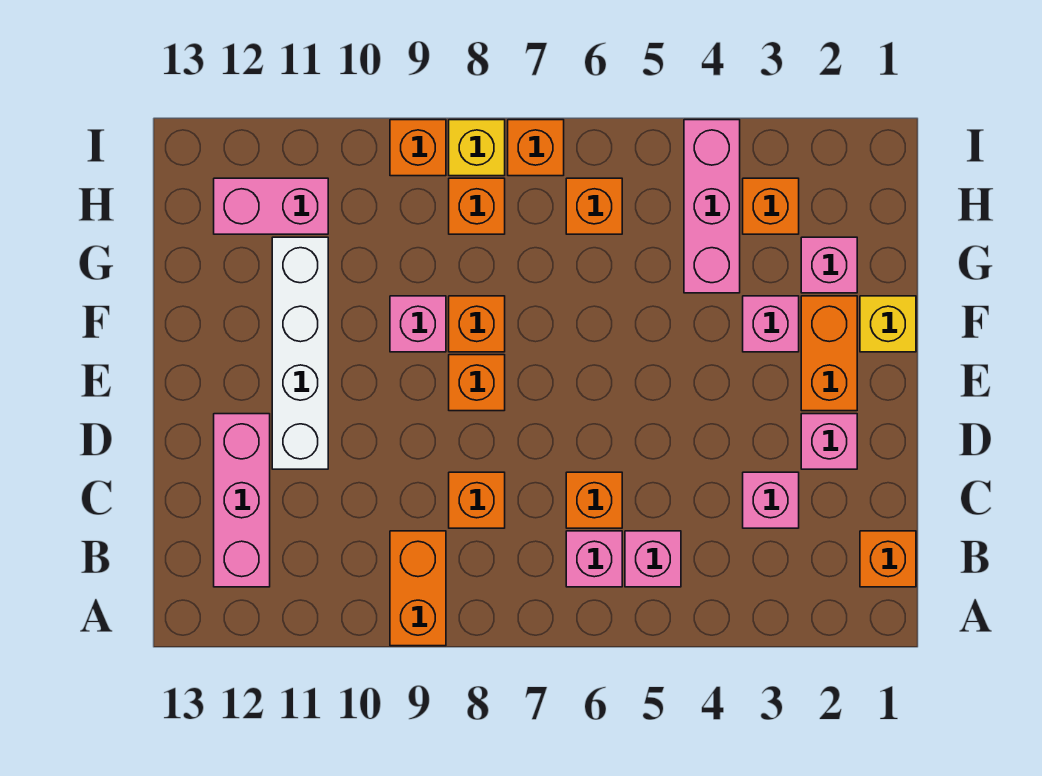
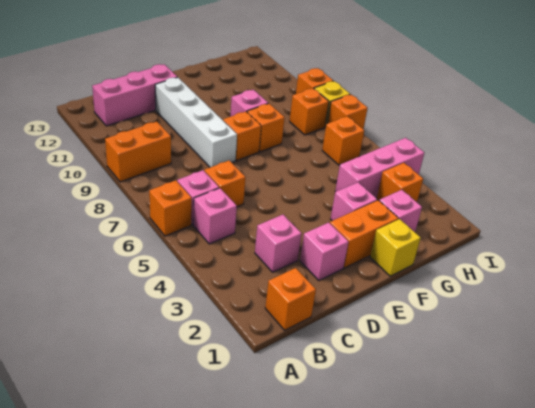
orange brick C8 level 1 -> orange brick A6 level 1
white brick D11:G11 level 1 -> white brick D8:D11 level 1
pink brick H11:H12 level 1 -> none

